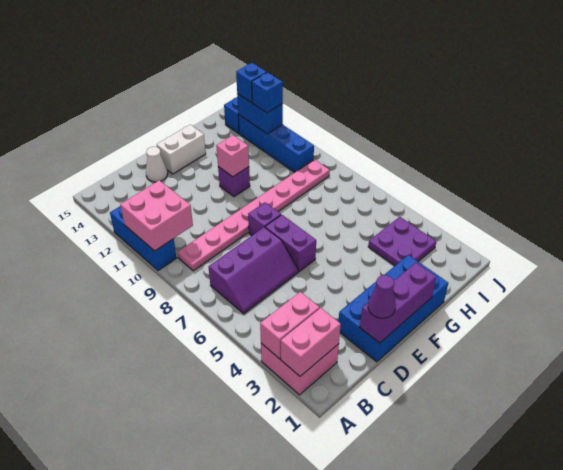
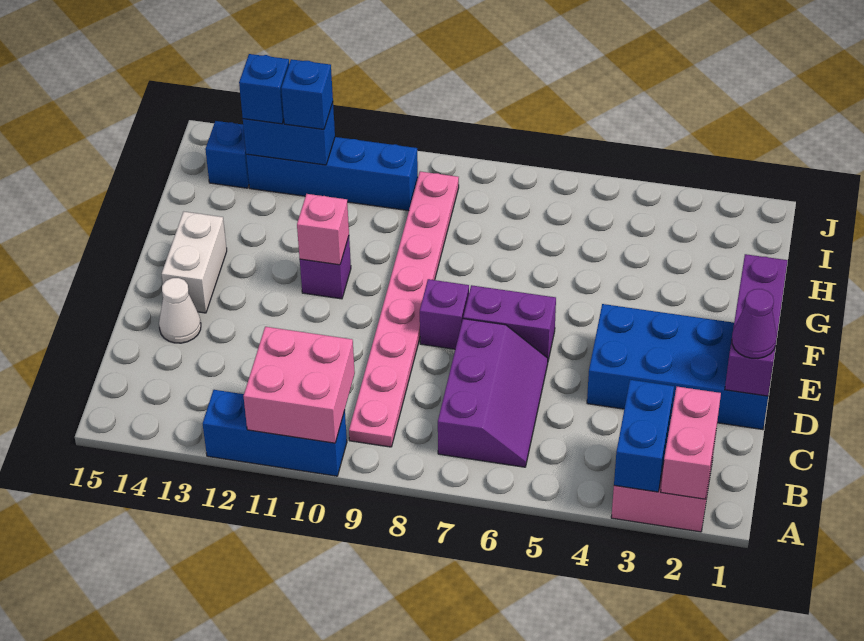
pink brick A3:B3 level 2 -> blue brick A3:B3 level 2
blue brick D1:G2 level 1 -> blue brick D1:E4 level 1
purple plate H3:I4 level 1 -> none

